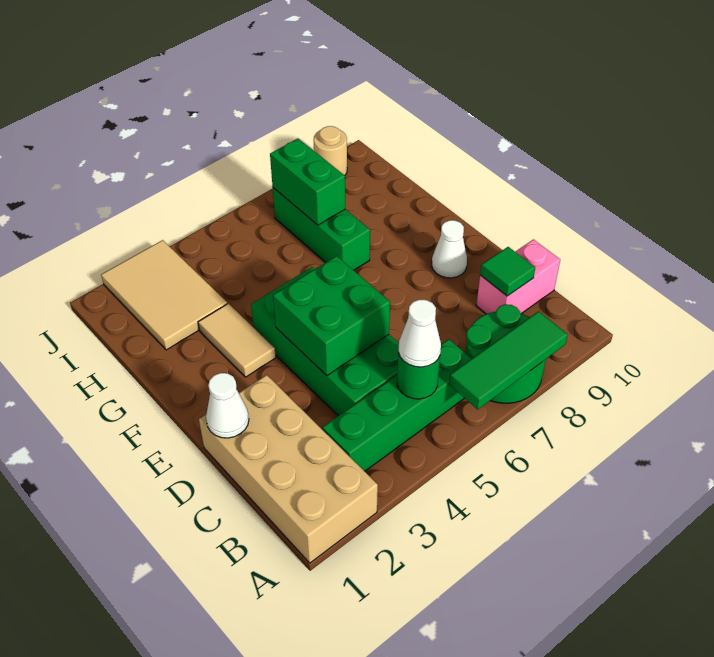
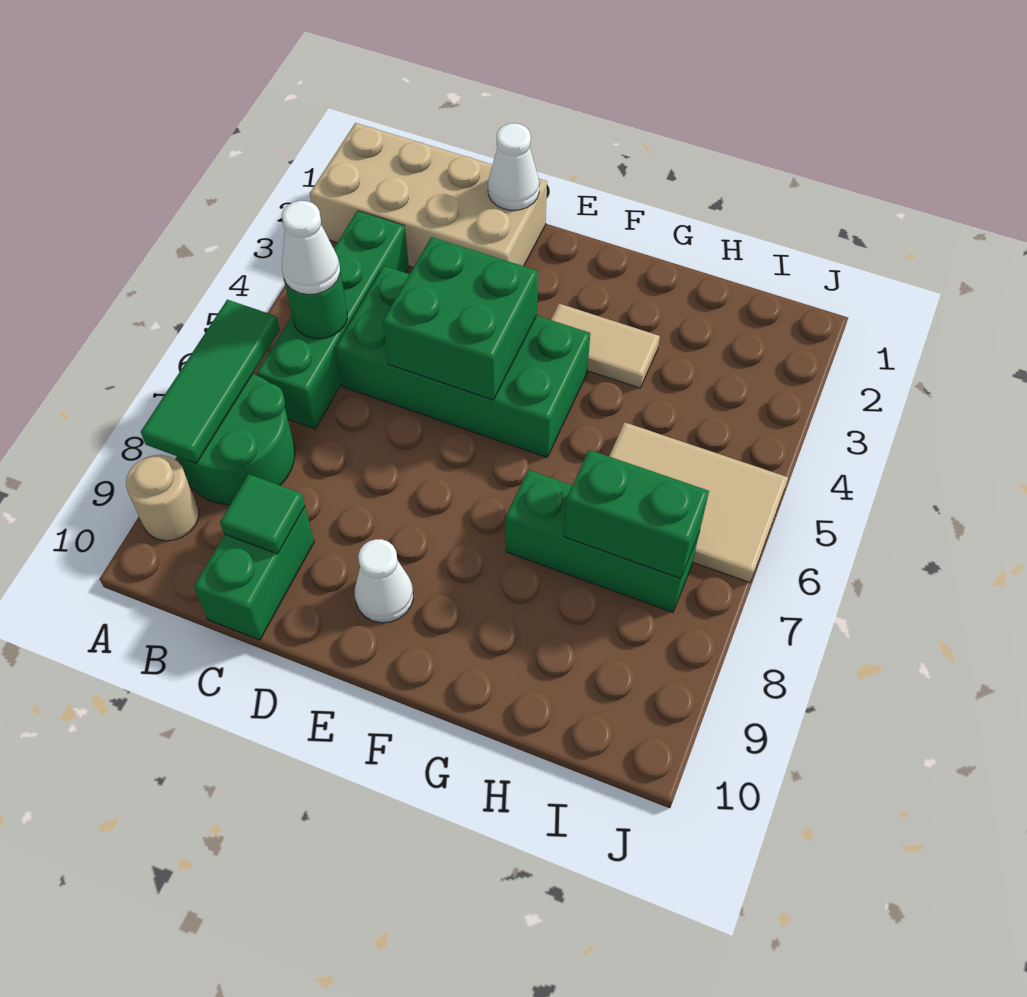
pink brick C9:C10 level 1 -> green brick C9:C10 level 1
tan tile H2:J3 level 1 -> tan tile H5:J6 level 1
tan round brick J9 level 1 -> tan round brick A9 level 1

